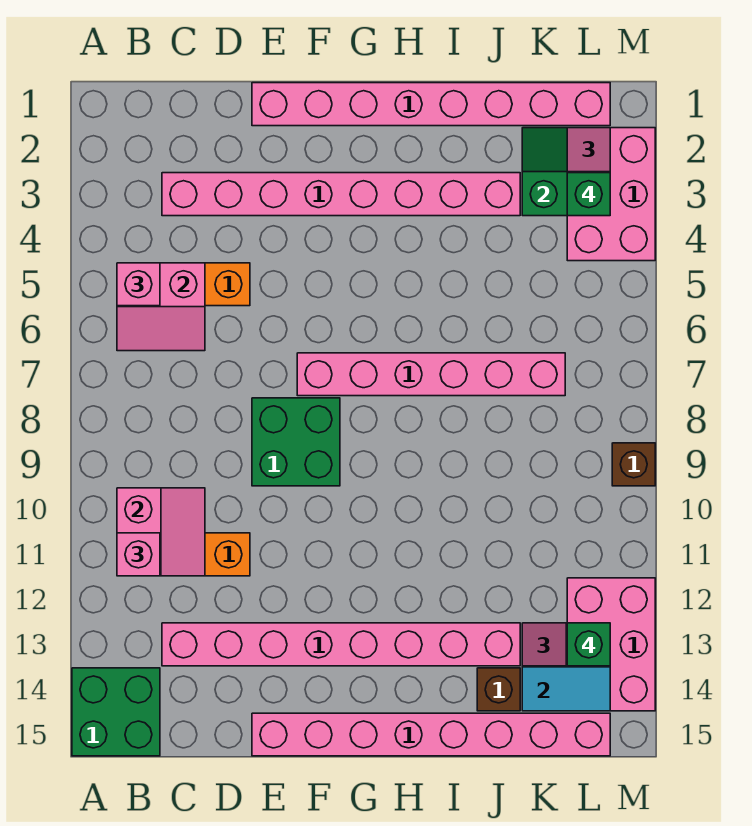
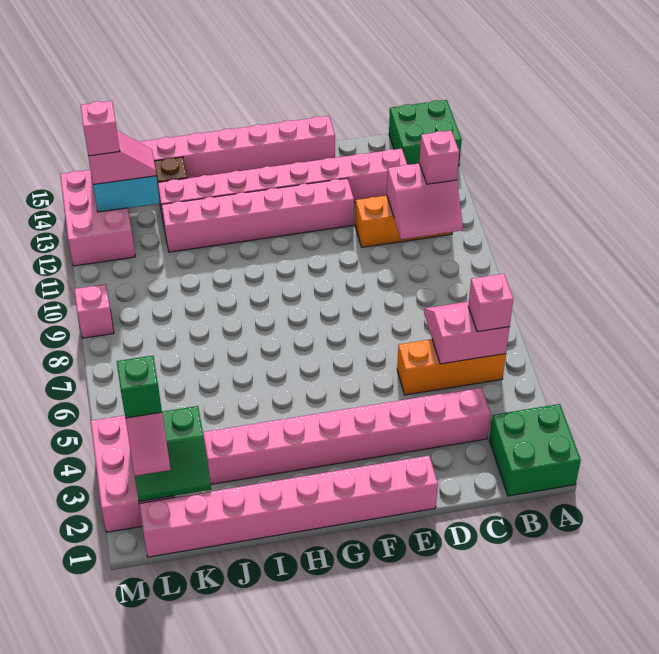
pink slope B10:C11 level 2 top B -> pink slope B10:C11 level 2 top 11
green brick E8:F9 level 1 -> green brick A1:B2 level 1
pink brick F7:K7 level 1 -> pink brick E12:J12 level 1
green brick L13 level 4 -> pink brick L13 level 4
brown brick M9 level 1 -> pink brick M9 level 1

